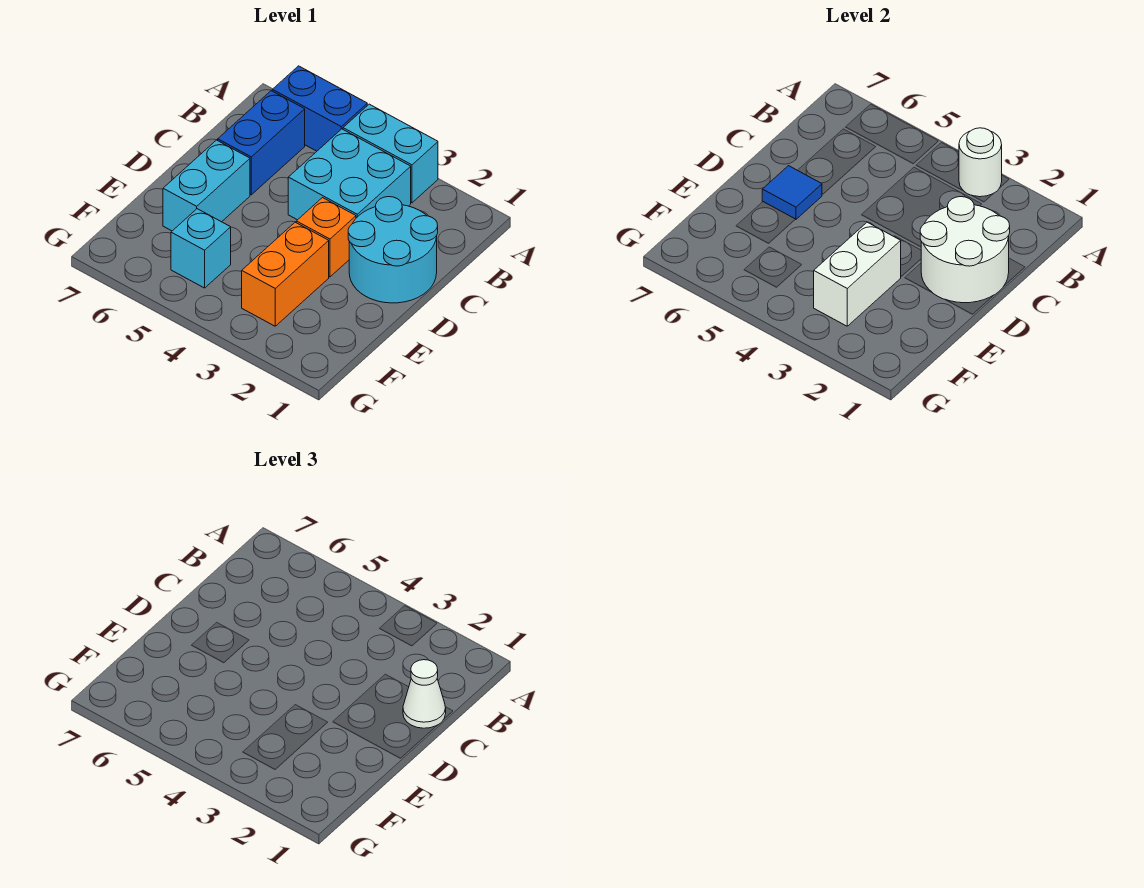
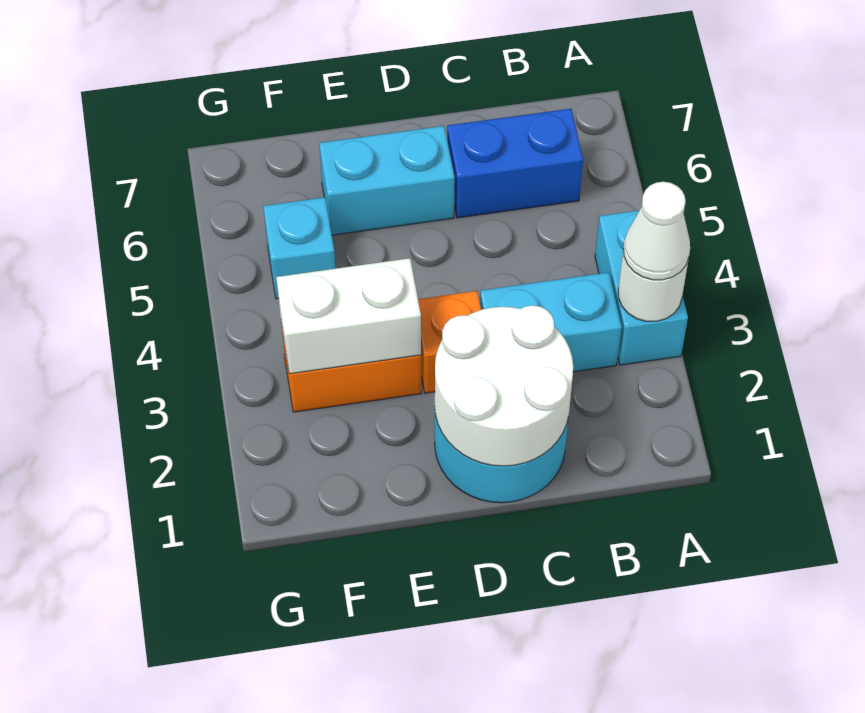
blue brick A5:A6 level 1 -> none
cyan brick B3:C4 level 1 -> cyan brick B3:C3 level 1
white cone C1 level 3 -> white cone A3 level 3
blue tile D6 level 2 -> none

